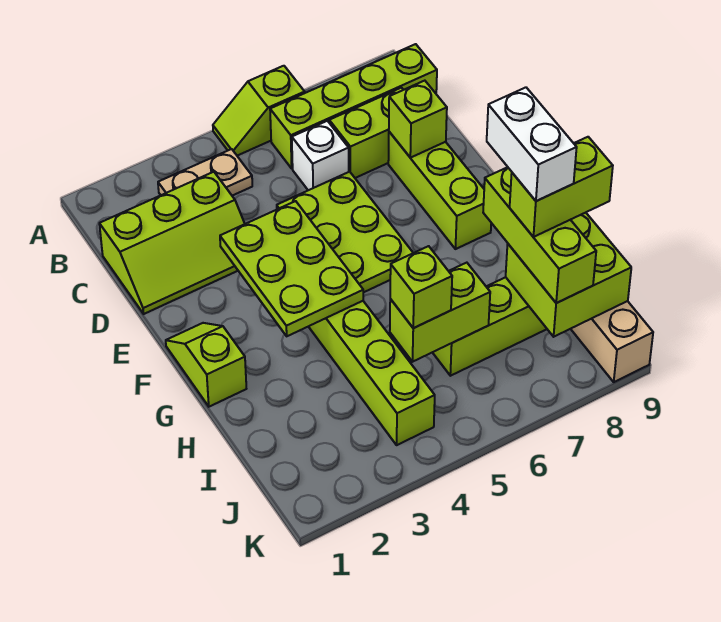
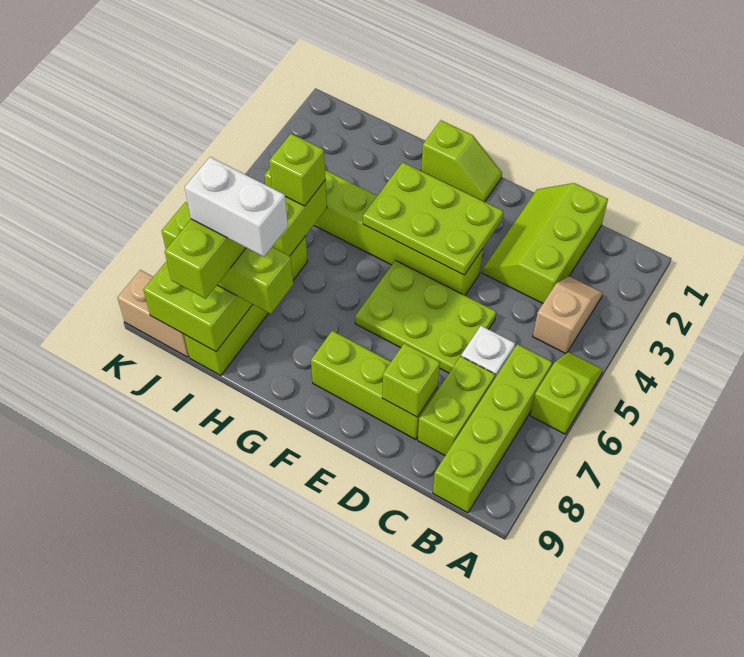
tan plate B3:B4 level 1 -> tan slope B3:B4 level 1 top 4

